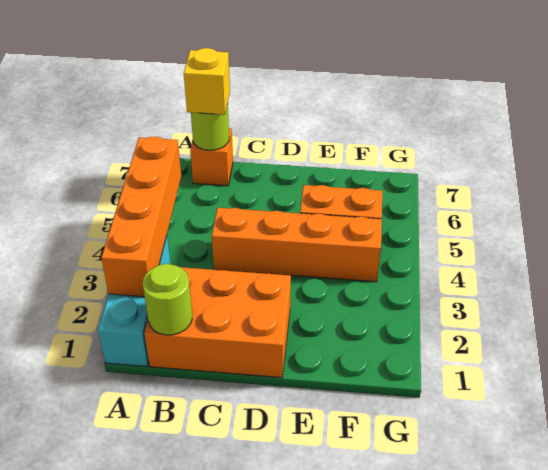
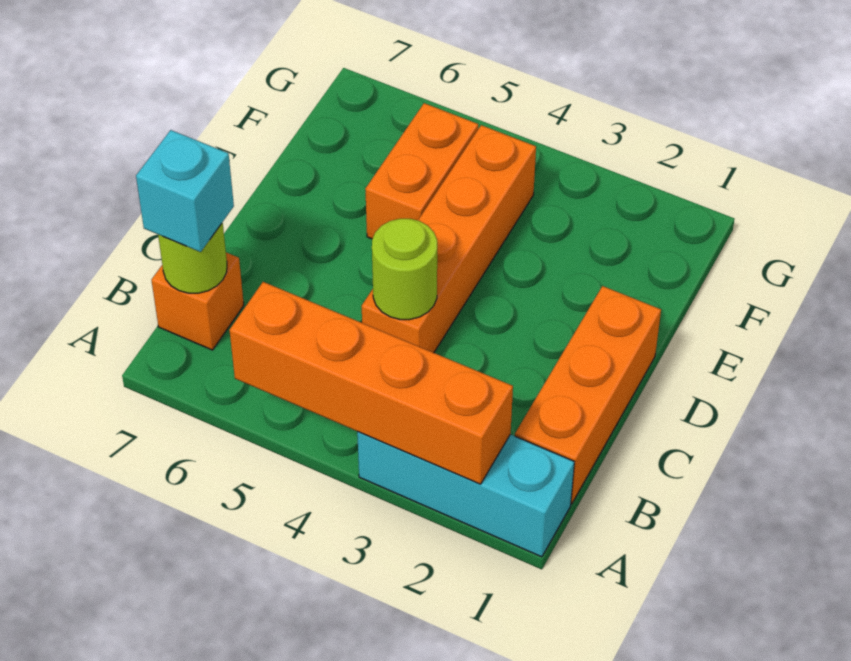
orange brick B1:D2 level 1 -> orange brick B1:D1 level 1
lime round brick B1 level 2 -> lime round brick C4 level 2
yellow brick B7 level 3 -> cyan brick B7 level 3

